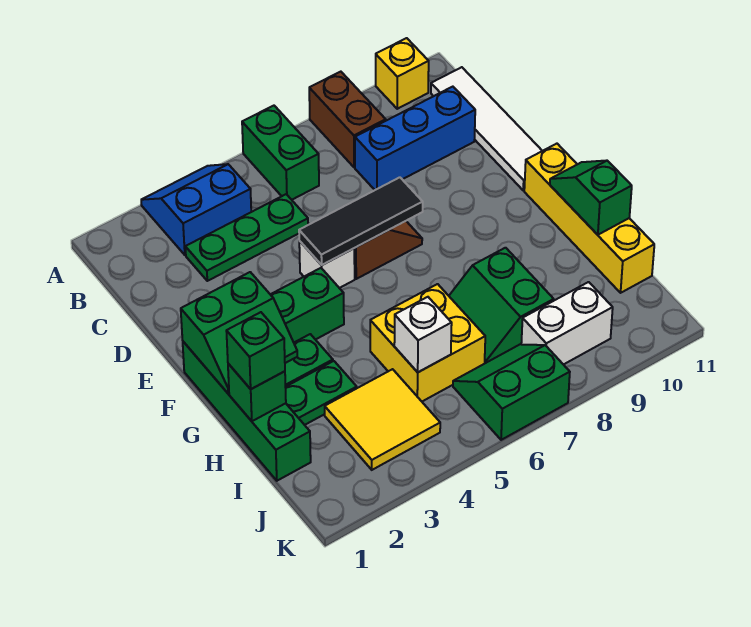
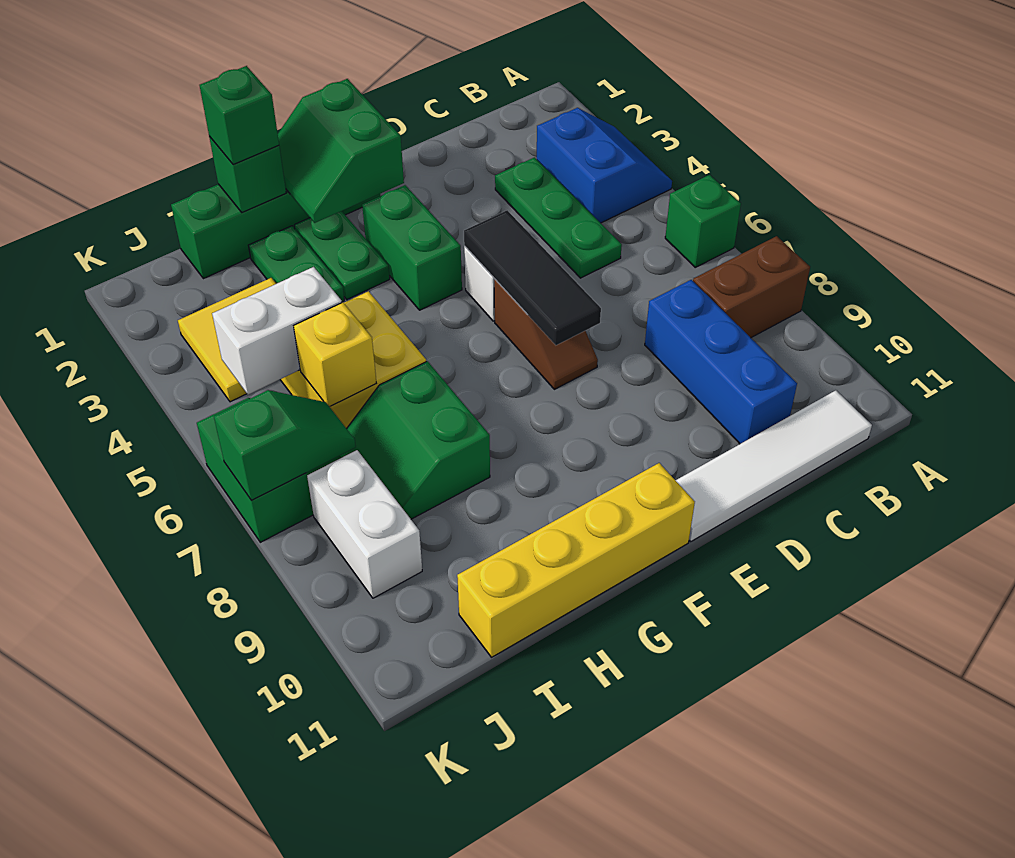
green brick A6:B6 level 1 -> green brick A6 level 1
yellow brick A10 level 1 -> yellow brick I6 level 2
green slope G11:H11 level 2 top H -> green slope J7:K7 level 2 top K
green slope H7:I8 level 1 top 8 -> green slope H7:I8 level 1 top H
white brick I5 level 2 -> white brick I5:J5 level 2

